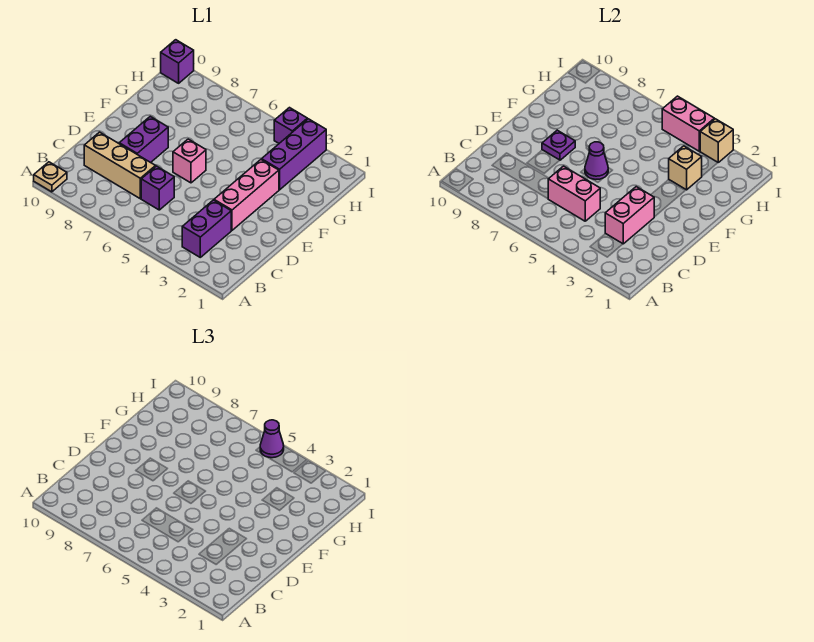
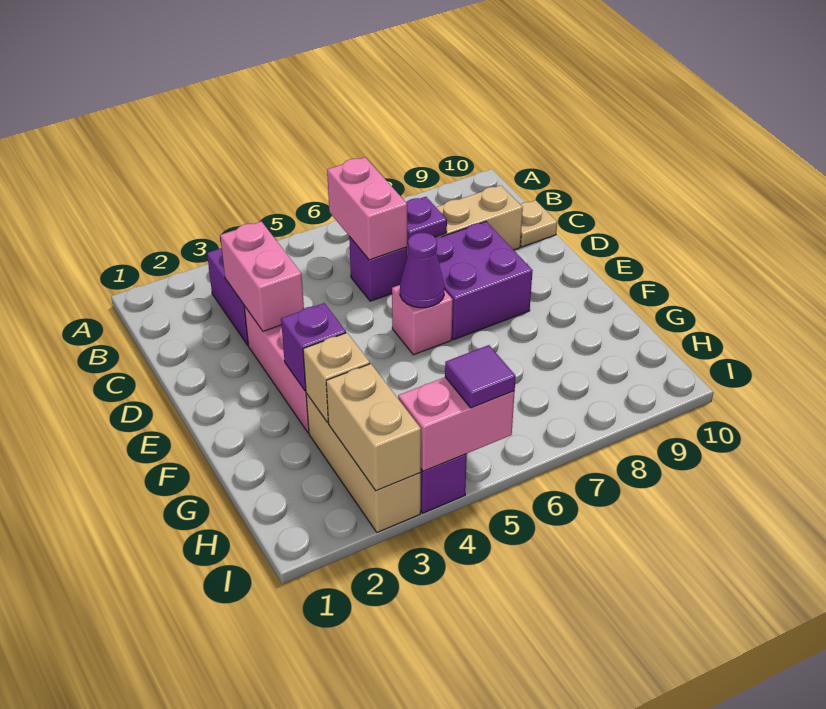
tan plate A10 level 1 -> tan plate C10 level 1
pink brick C5:C6 level 2 -> pink brick B6:C6 level 2
purple brick D8:E8 level 1 -> purple brick D7:E8 level 1
purple plate E8 level 2 -> purple plate C7 level 2
purple brick G3:I3 level 1 -> tan brick G3:I3 level 1
tan brick I3 level 2 -> tan brick H3:I3 level 2
purple cone I5 level 3 -> purple tile I5 level 3
purple brick I10 level 1 -> purple brick F3 level 2

